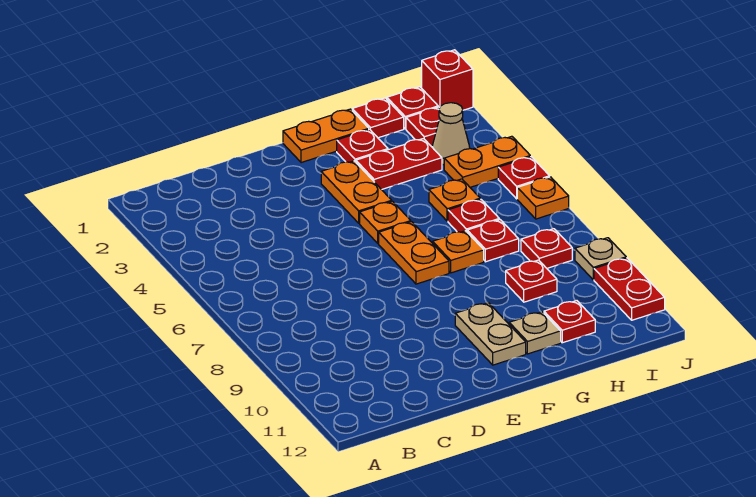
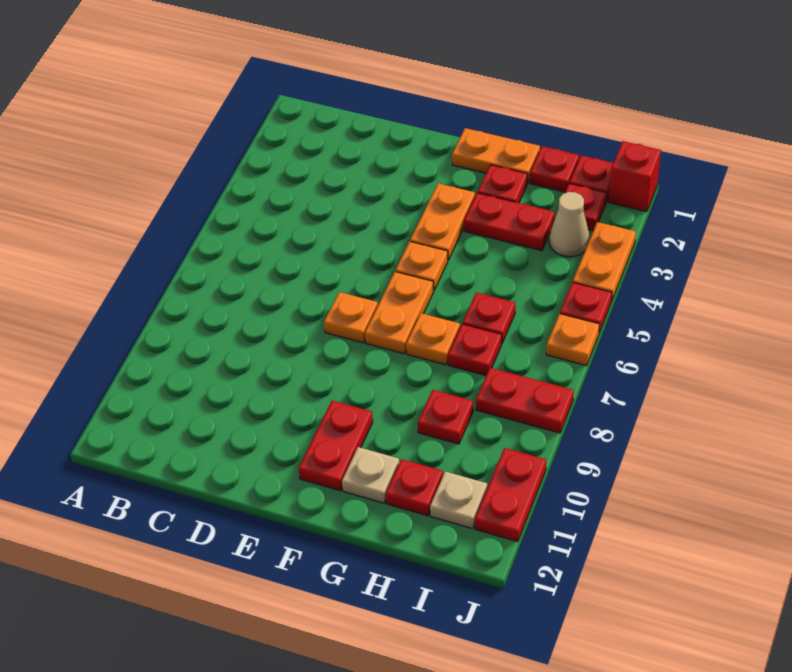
tan plate F10:F11 level 1 -> red plate F10:F11 level 1
orange plate H5 level 1 -> orange plate E7 level 1
orange plate I4:J4 level 1 -> orange plate J3:J4 level 1
red plate I8 level 1 -> red plate I8:J8 level 1
tan plate J9 level 1 -> tan plate I11 level 1

